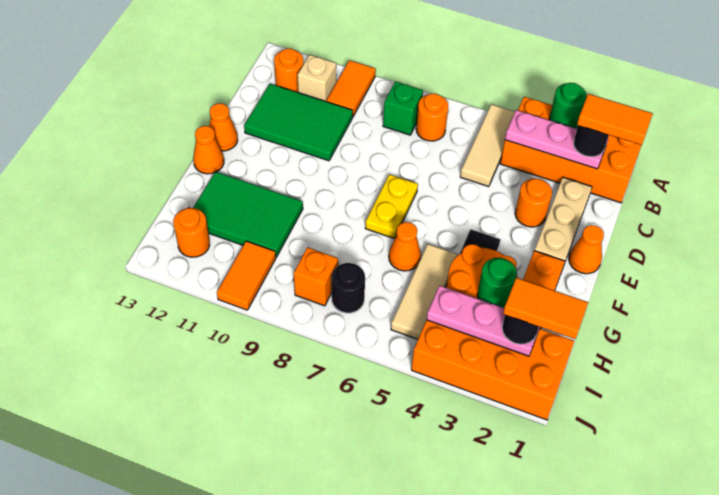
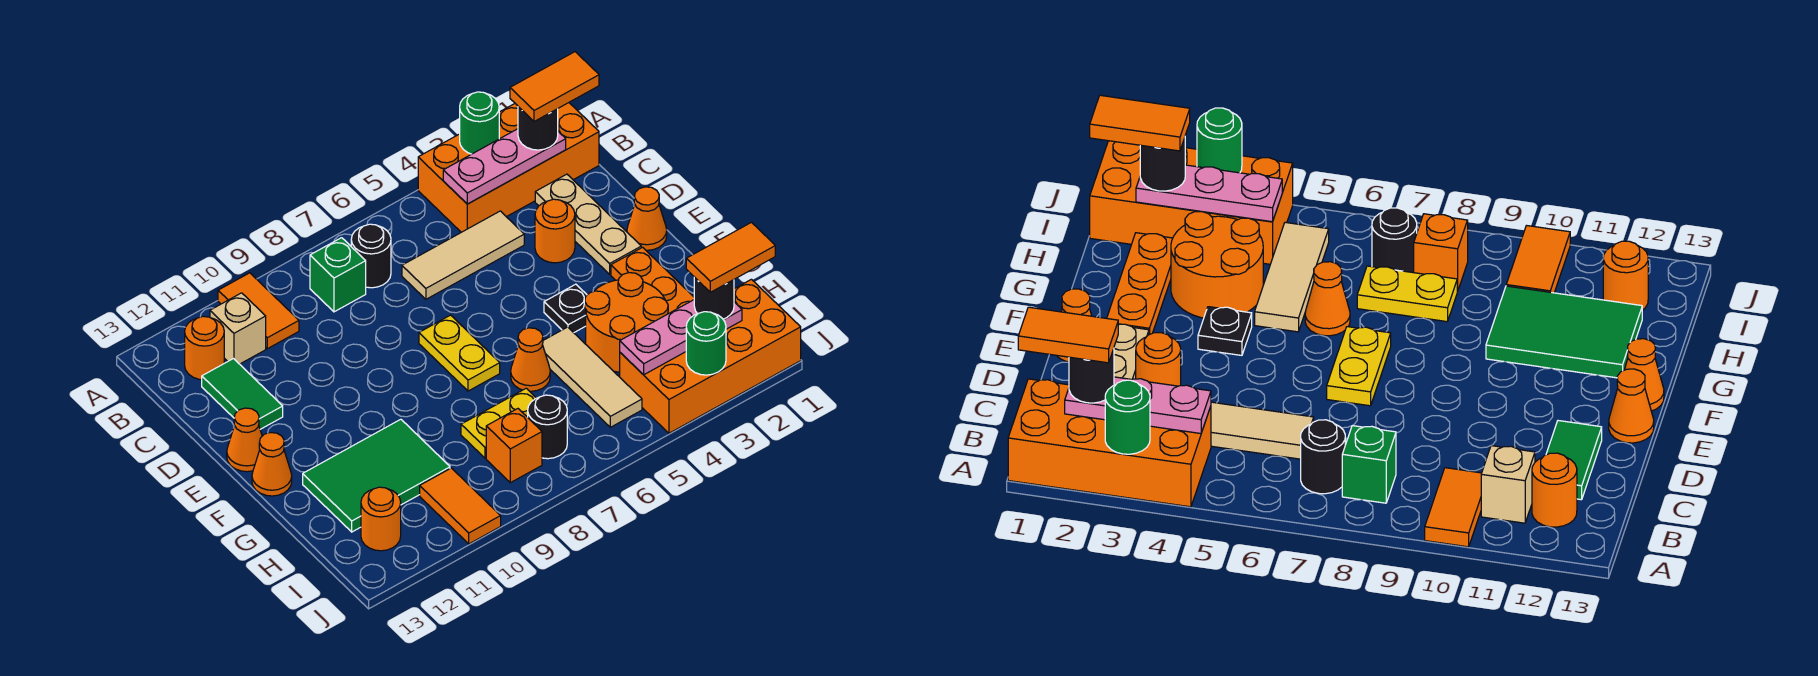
tan tile A5:C5 level 1 -> tan tile C4:C6 level 1
orange round brick B7 level 1 -> black round brick B7 level 1
green tile C10:D12 level 1 -> green tile C12:D12 level 1
green round brick H3 level 2 -> green round brick J3 level 2
none -> yellow plate H7:H8 level 1

